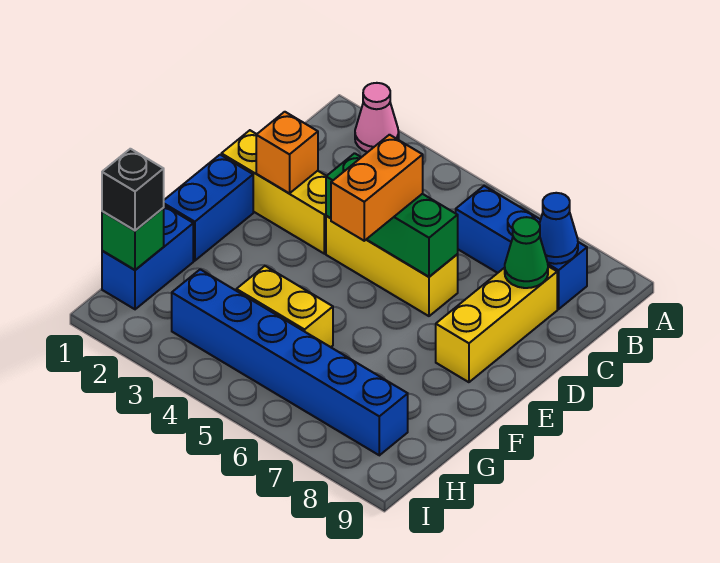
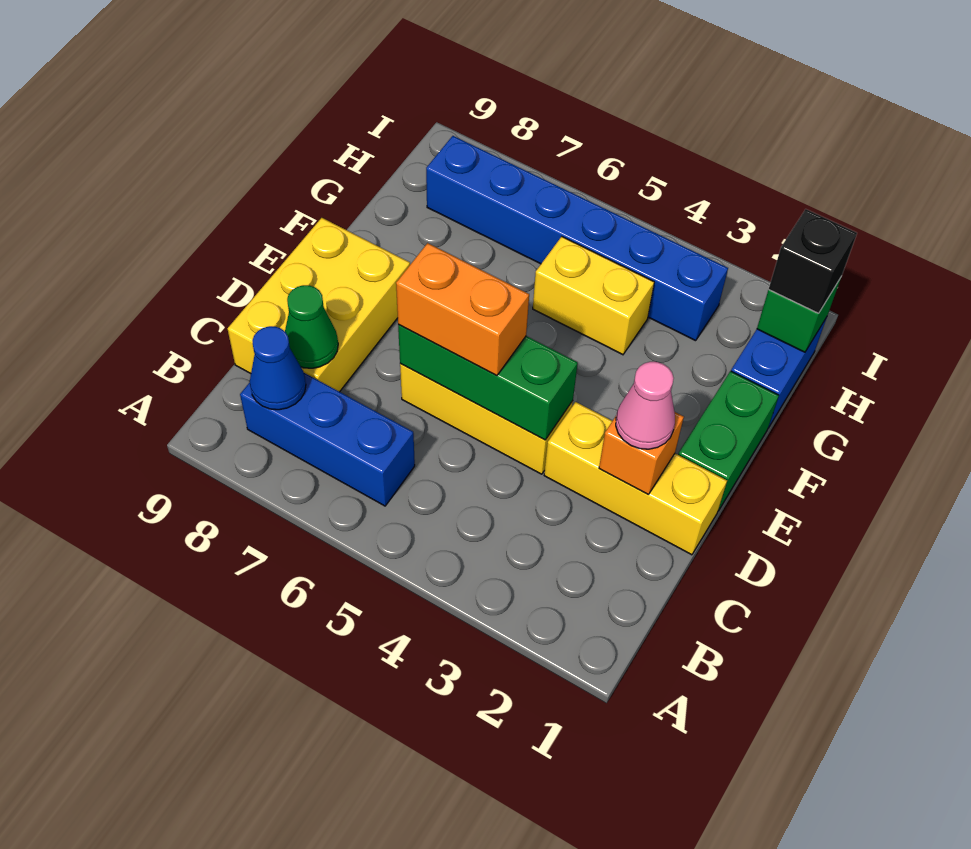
pink cone A2 level 1 -> pink cone D2 level 3
yellow brick C8:E8 level 1 -> yellow brick C8:E9 level 1
orange brick D5:E5 level 3 -> orange brick D5:D6 level 3
blue brick E1:F1 level 1 -> green brick E1:F1 level 1

